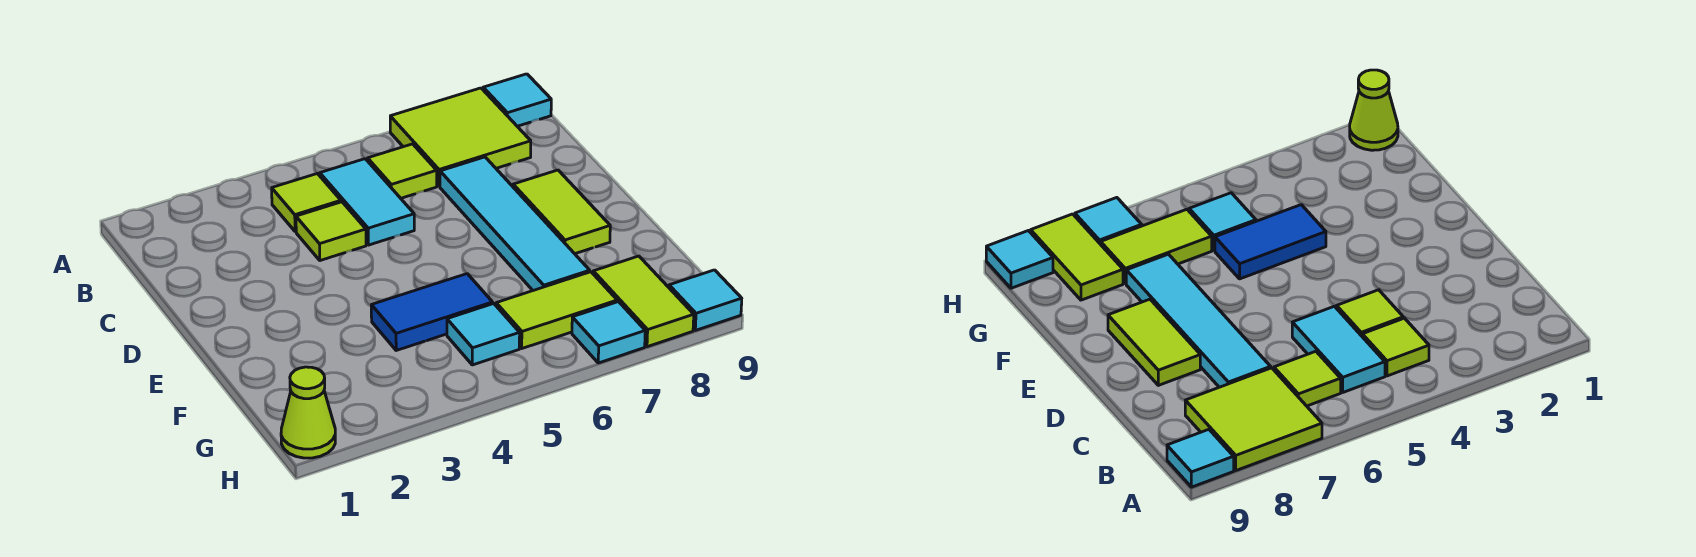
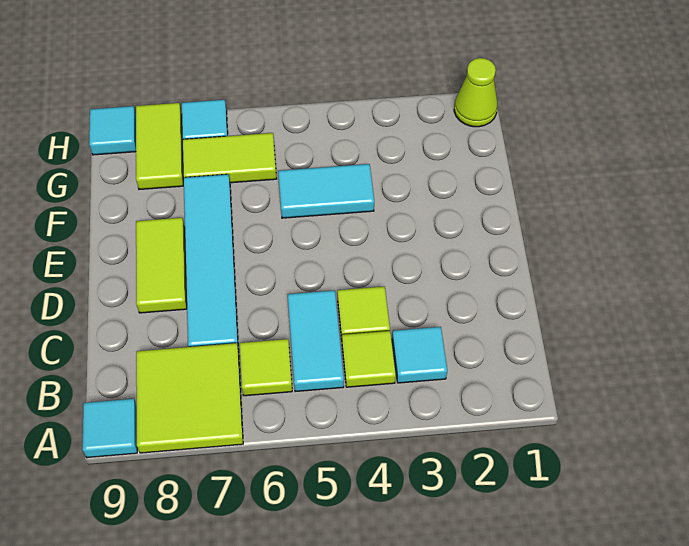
blue tile F4:F5 level 1 -> cyan tile F4:F5 level 1
cyan tile G5 level 1 -> cyan tile B3 level 1

